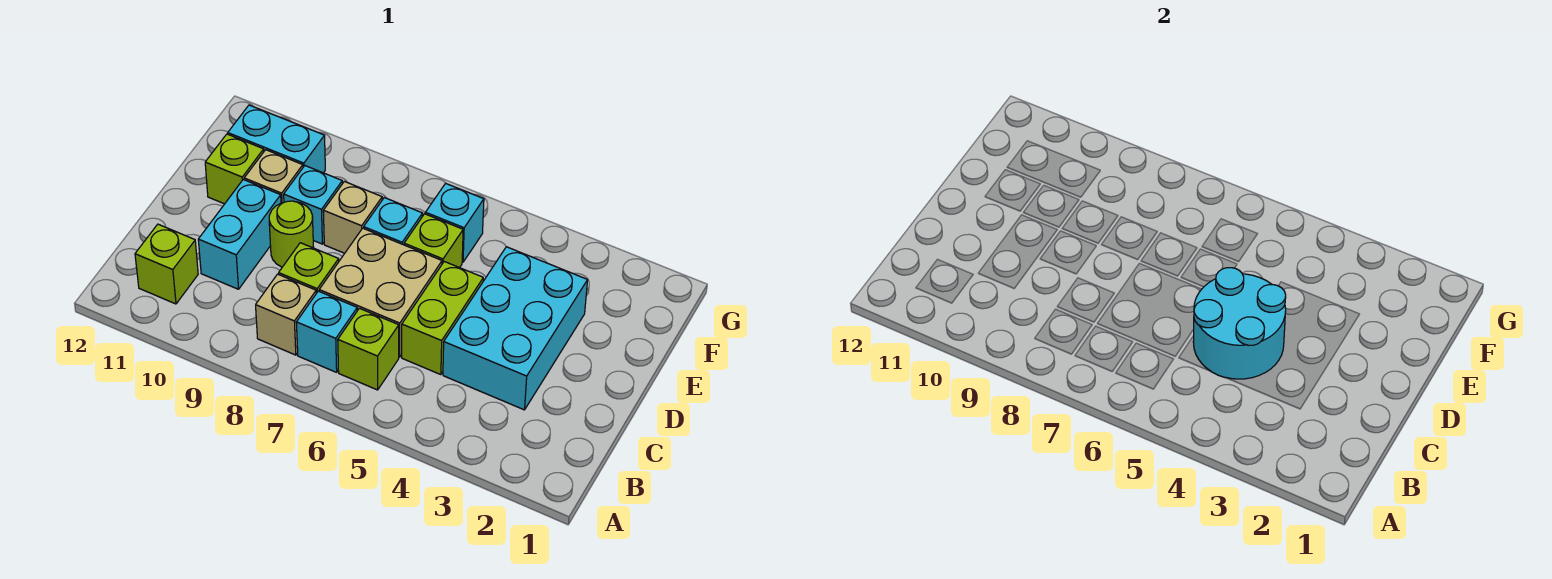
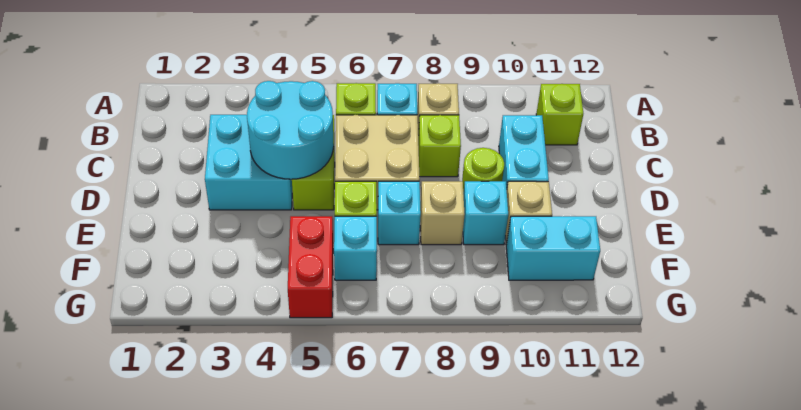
cyan brick C3:E4 level 1 -> cyan brick C3:D4 level 1
lime brick E11 level 1 -> none
none -> red brick F5:G5 level 1

